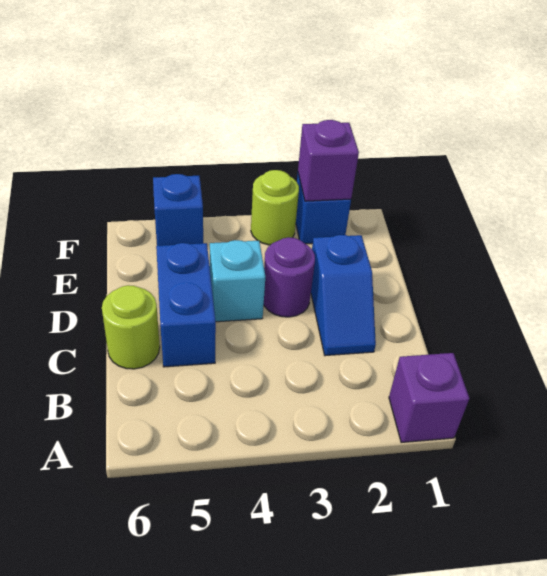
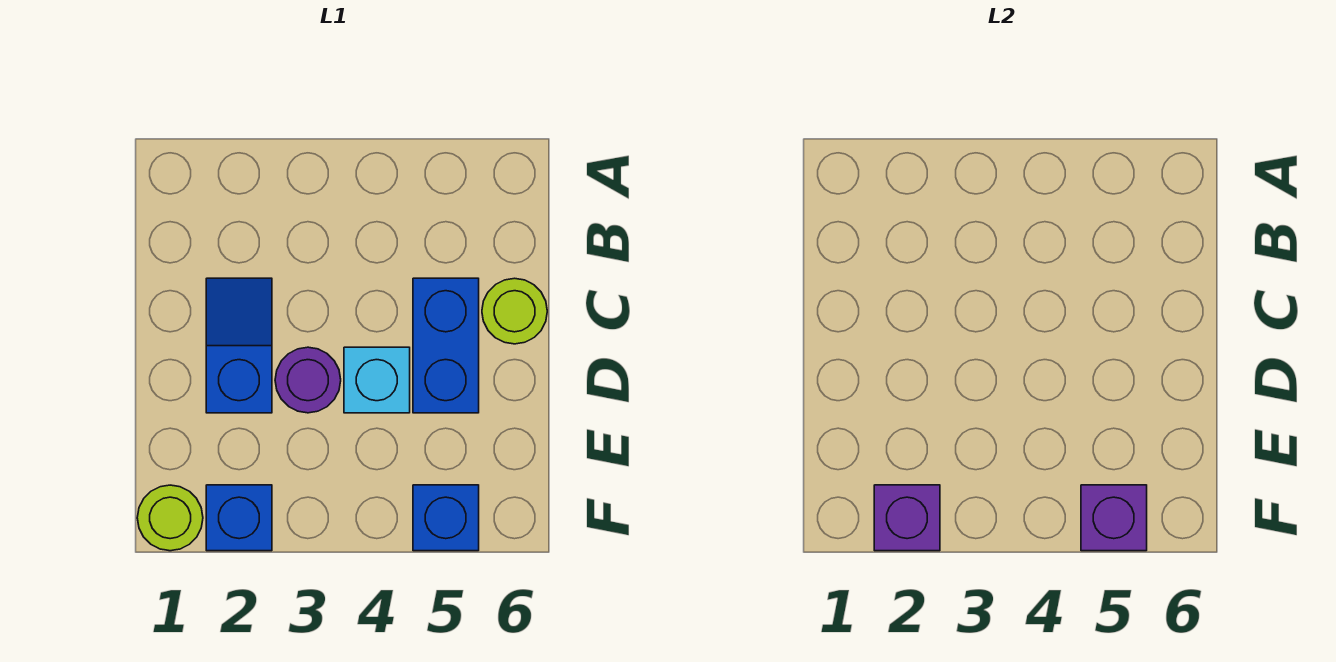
purple brick A1 level 1 -> purple brick F5 level 2
lime round brick F3 level 1 -> lime round brick F1 level 1

